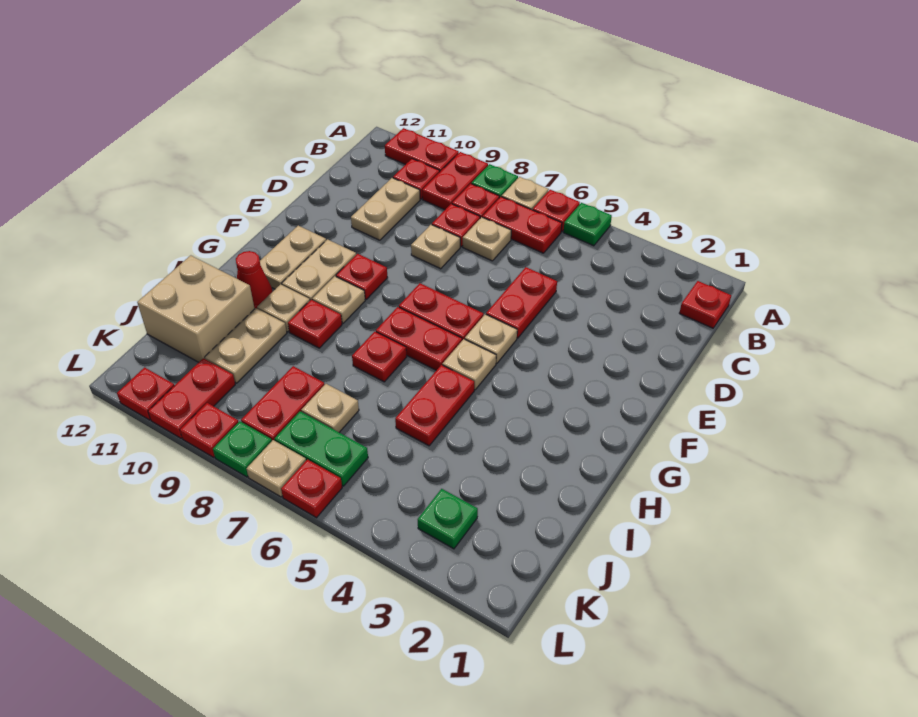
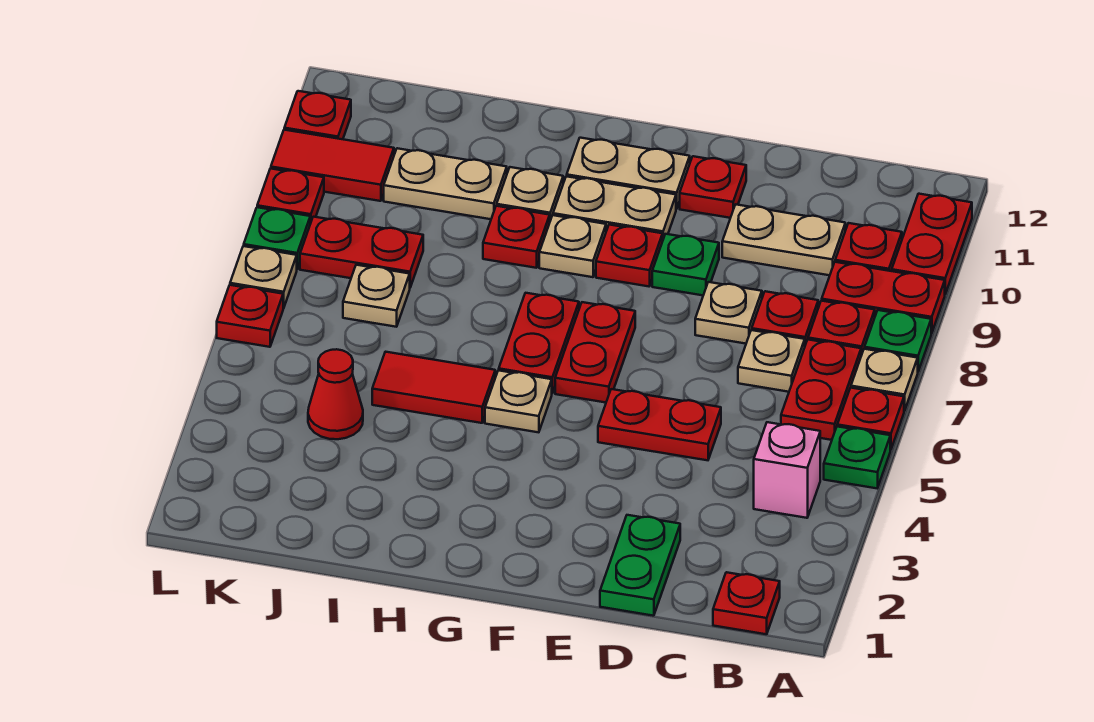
none -> pink brick B4 level 1
tan plate F5 level 1 -> none
red plate H5:I5 level 1 -> red tile H5:I5 level 1
red plate H7 level 1 -> red plate E11 level 1
red cone H11 level 1 -> red cone J4 level 1
tan brick I11:J12 level 1 -> none
green plate K3 level 1 -> green plate E9 level 1
green plate K6:K7 level 1 -> green plate D1:D2 level 1
red plate K10:L10 level 1 -> red tile K10:L10 level 1

